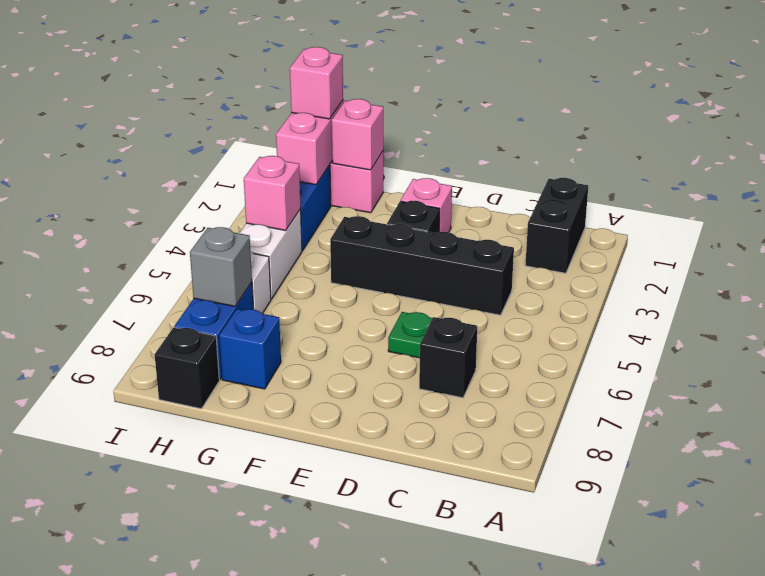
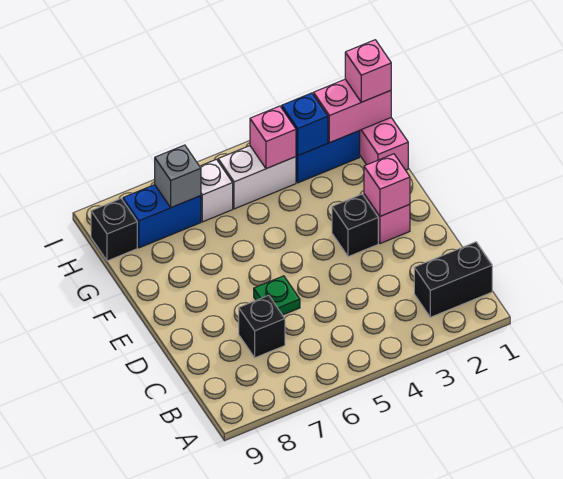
black brick C4:F4 level 1 -> none
pink brick G1 level 2 -> pink brick E2 level 2
blue brick G8 level 1 -> blue brick H3 level 2

